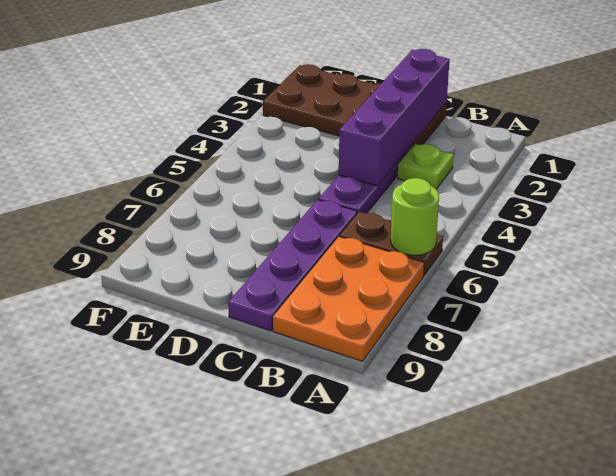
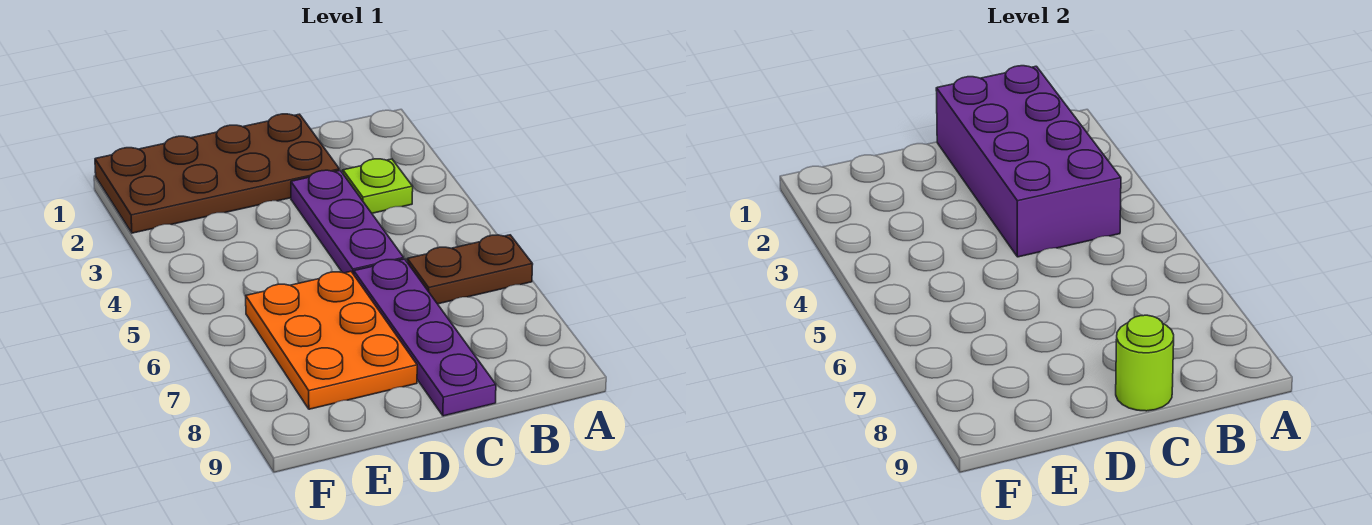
lime round brick A6 level 2 -> lime round brick C9 level 2
orange plate A7:B9 level 1 -> orange plate D6:E8 level 1
purple brick C1:C4 level 2 -> purple brick B1:C4 level 2

